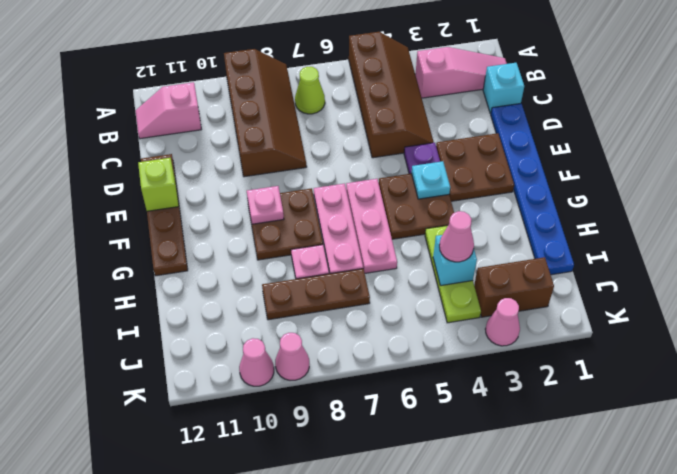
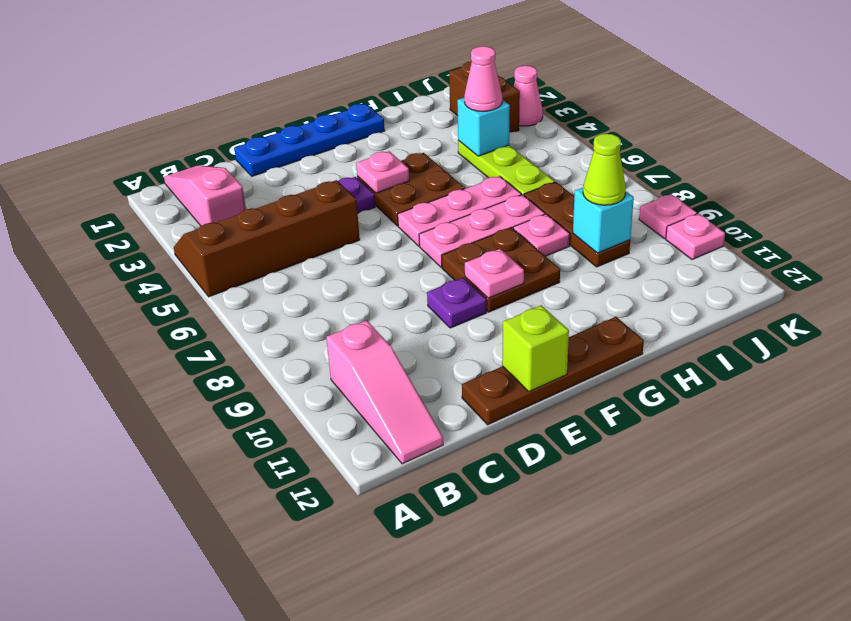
brown slope A8:D9 level 1 top 9 -> none
lime cone B7 level 1 -> lime cone I9 level 3
pink slope B11:B12 level 1 top 11 -> pink slope B10:B12 level 1 top 10
cyan brick C1 level 1 -> cyan brick I9 level 2
blue plate D1:I1 level 1 -> blue plate D1:G1 level 1
brown plate E2:F3 level 1 -> none
none -> purple plate E9 level 1
cyan plate F4 level 2 -> pink plate F4 level 2
lime plate H4:J4 level 1 -> lime plate I4:I6 level 1
pink cone K9 level 1 -> pink plate K9 level 1
pink cone K10 level 1 -> pink plate K10 level 1

